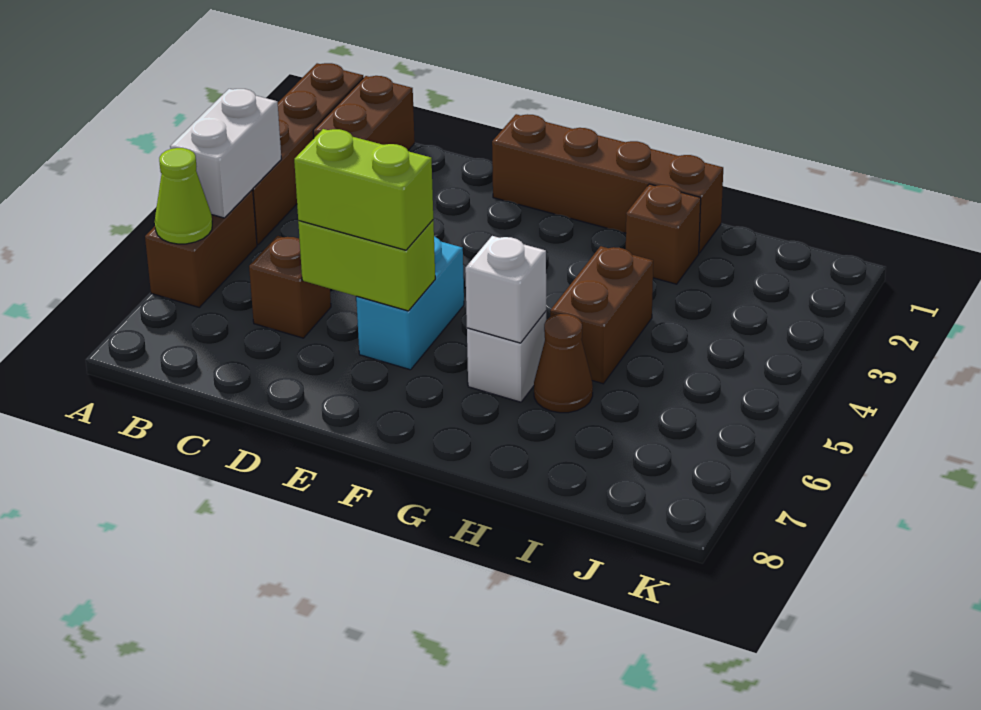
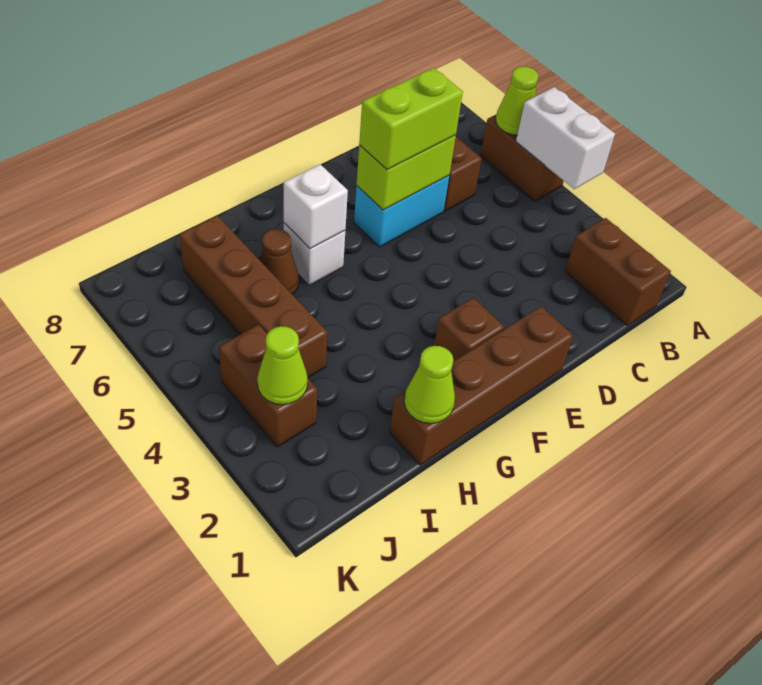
brown brick A1:A4 level 1 -> brown brick I4:I7 level 1
cyan brick E5:E6 level 1 -> cyan brick D6:E6 level 1
none -> lime cone H1 level 2
brown brick H2 level 1 -> brown brick F2 level 1
brown brick H4:H5 level 1 -> brown brick J3:J4 level 1
none -> lime cone J3 level 2

